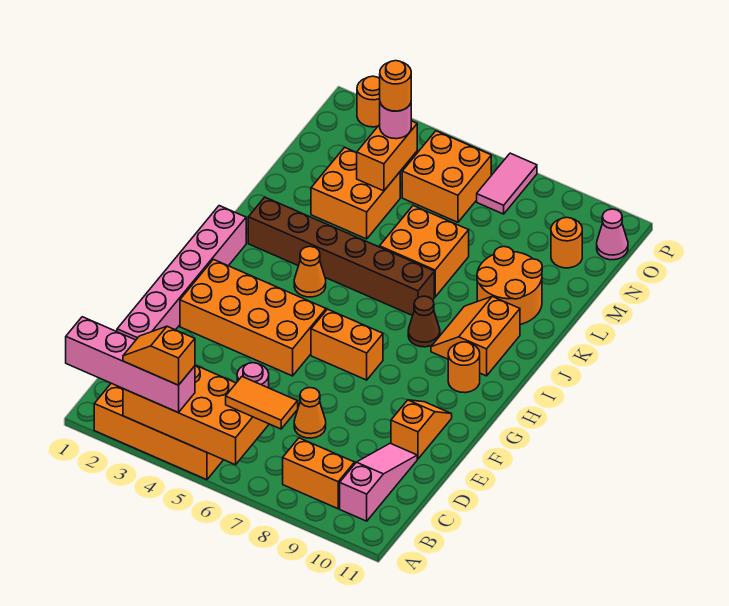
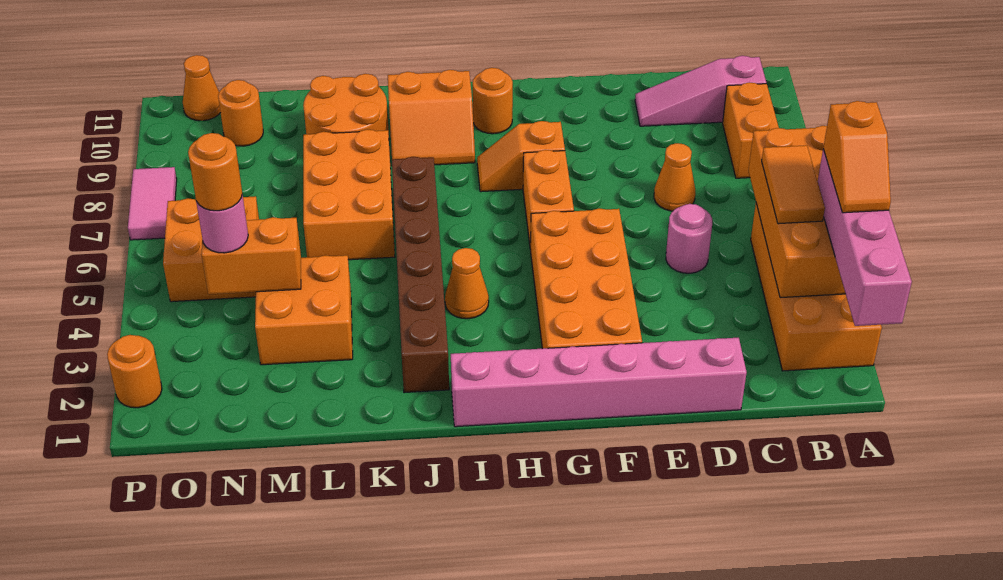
orange tile B6:B7 level 3 -> orange tile B4:B5 level 3
orange slope E10:F10 level 1 top E -> orange slope G8:H8 level 1 top G
brown cone I8 level 1 -> none
orange brick K6:L7 level 1 -> orange brick K6:L8 level 1
pink tile O7:P7 level 1 -> pink tile P7:P8 level 1
pink cone O11 level 1 -> orange cone O11 level 1

